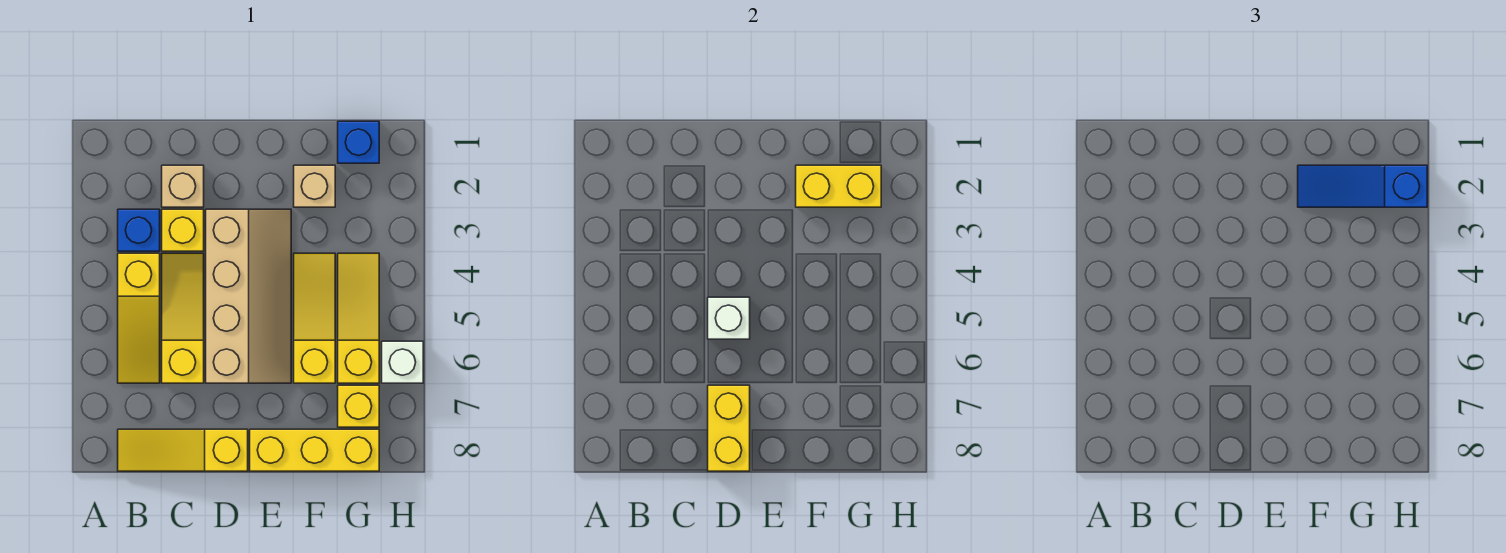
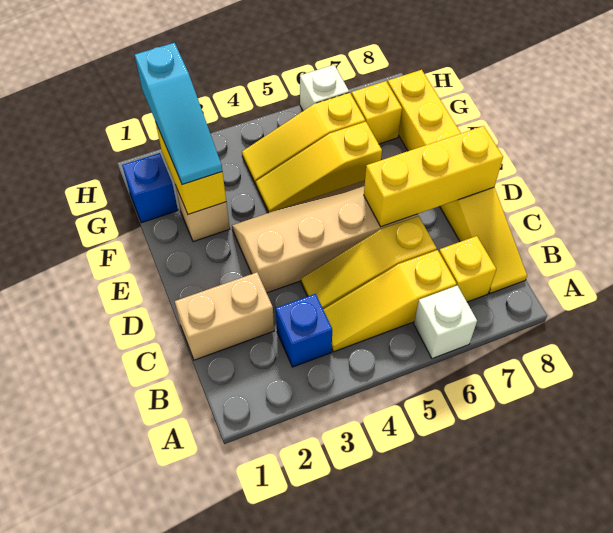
yellow slope B4:B6 level 1 top 4 -> yellow slope B4:B6 level 1 top 6
tan brick C2 level 1 -> tan brick C1:C2 level 1
yellow brick C3 level 1 -> yellow brick B7 level 1
white brick D5 level 2 -> white brick A6 level 1
yellow brick D7:D8 level 2 -> yellow brick D6:D8 level 2
blue slope F2:H2 level 3 top H -> cyan slope F2:H2 level 3 top H

